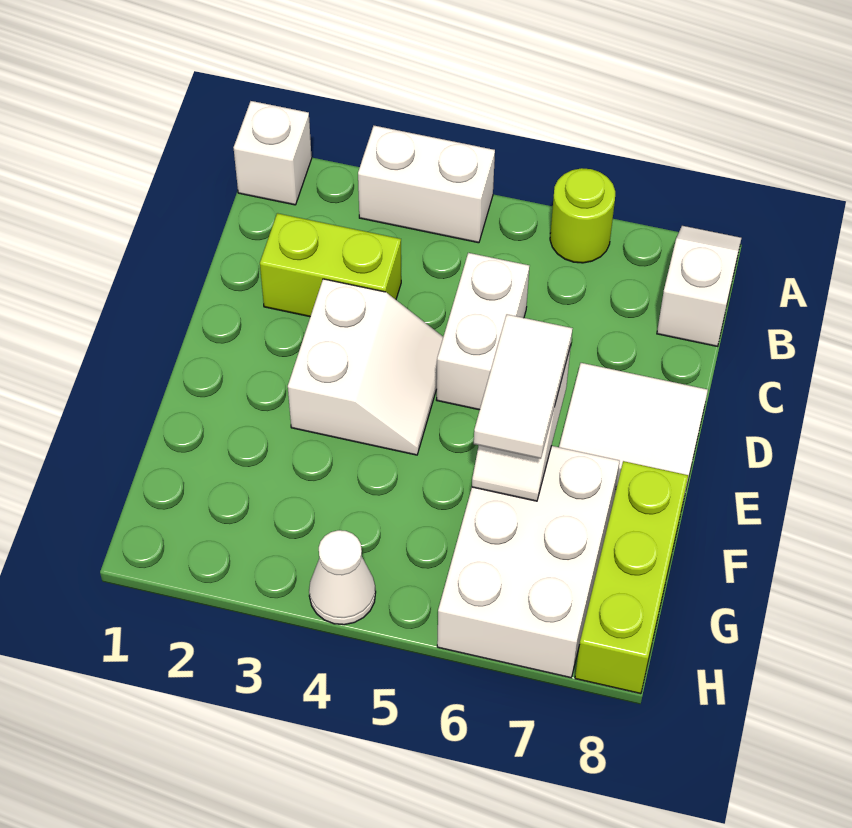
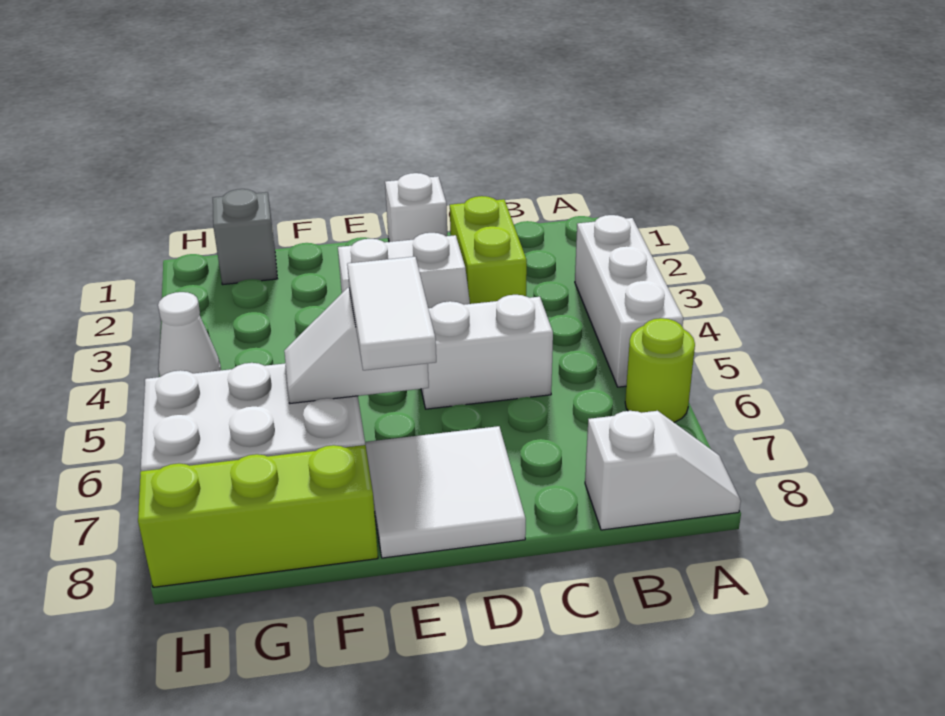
white brick A1 level 1 -> white brick D1 level 1
white brick A3:A4 level 1 -> white brick A3:A5 level 1
white tile E6:F6 level 3 -> white tile E6:E7 level 3
none -> grey brick G1 level 1

